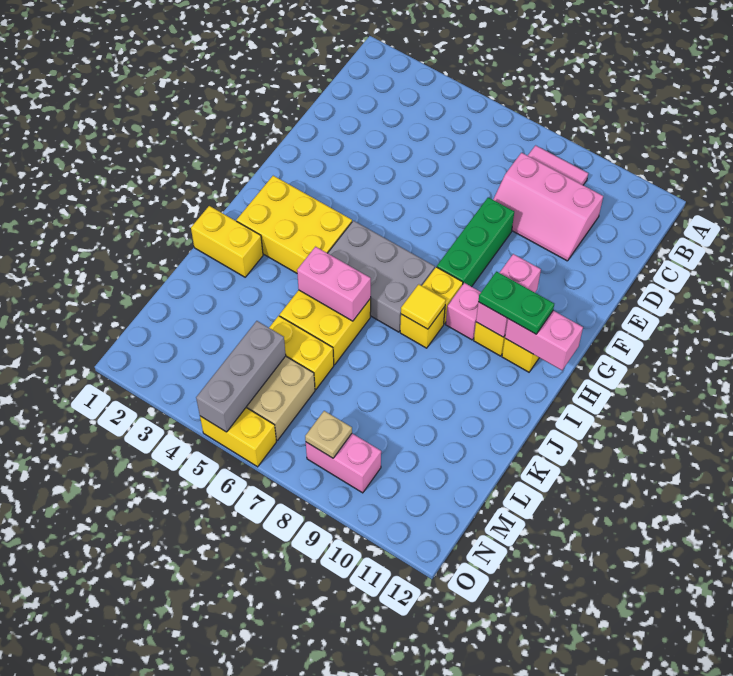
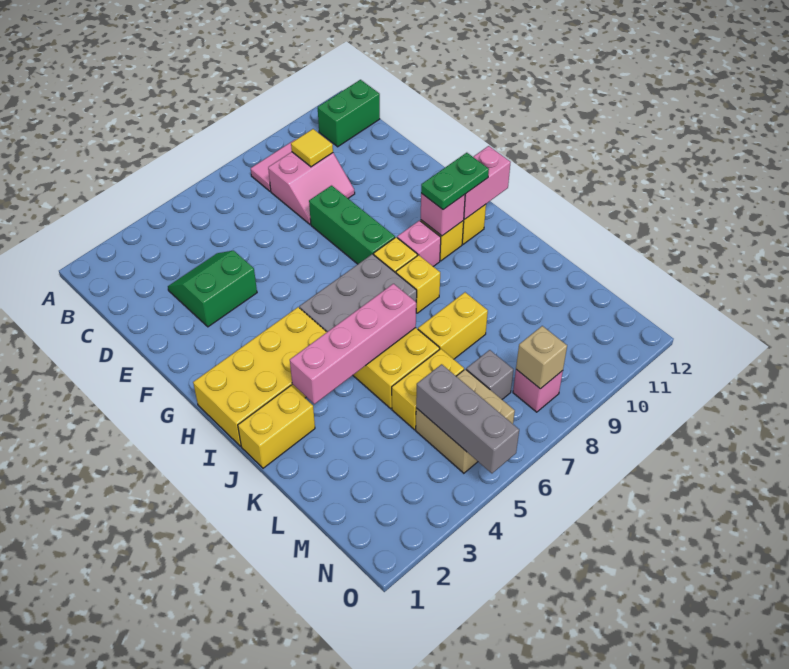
none -> green brick B11:B12 level 1
pink slope C8:D10 level 1 top C -> pink slope C8:D9 level 1 top C
none -> green slope D3:E4 level 1 top E
pink brick G10:H10 level 2 -> pink brick H10 level 2
yellow brick H2:I4 level 1 -> yellow brick H1:I4 level 1
yellow tile I8 level 2 -> yellow tile C9 level 2
pink brick J5:J6 level 2 -> pink brick J3:J6 level 2
none -> grey brick M7 level 1
pink brick N8:N9 level 1 -> pink brick N8 level 1
tan plate N8 level 2 -> tan brick N8 level 2
yellow brick O5:O6 level 1 -> yellow brick K7:K8 level 1

